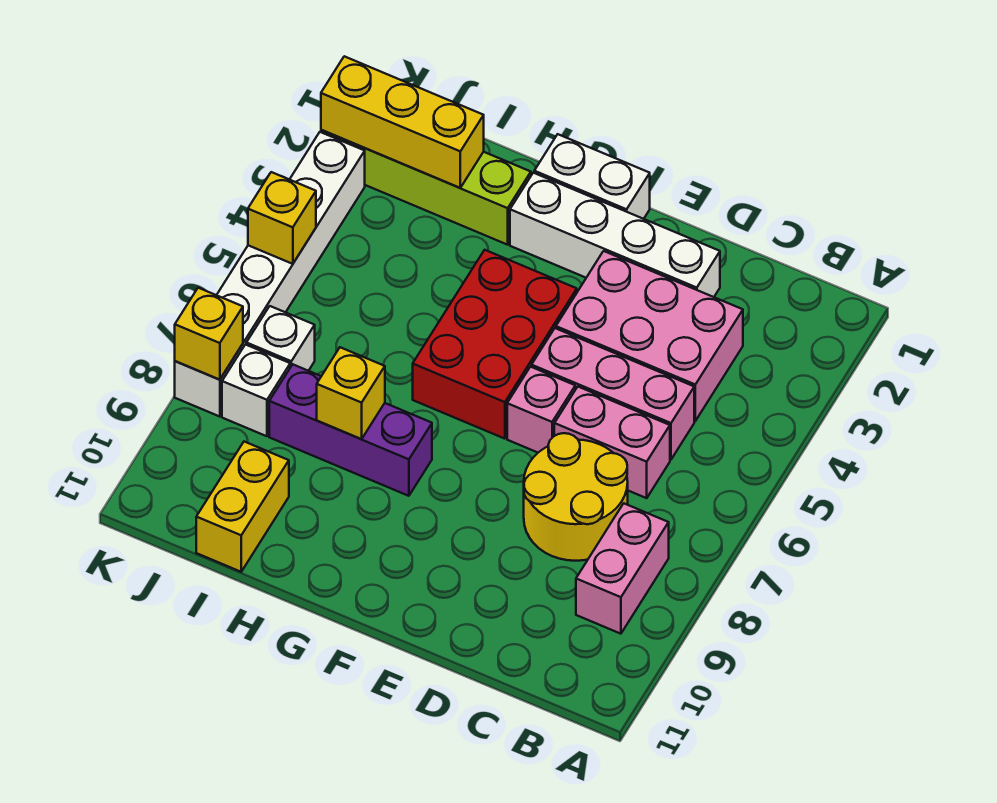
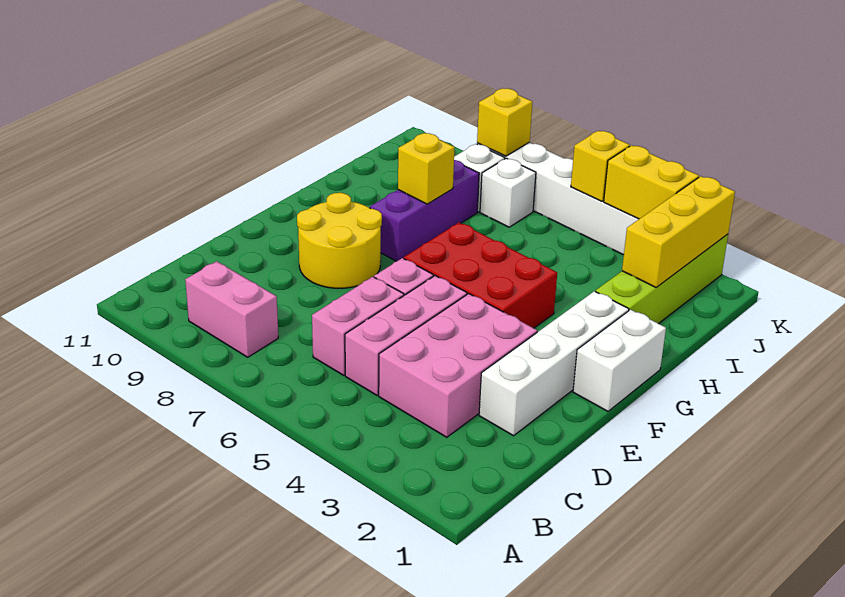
yellow round brick C7:D8 level 1 -> yellow round brick E8:F9 level 1
yellow brick I10:I11 level 1 -> yellow brick K3:K4 level 2

